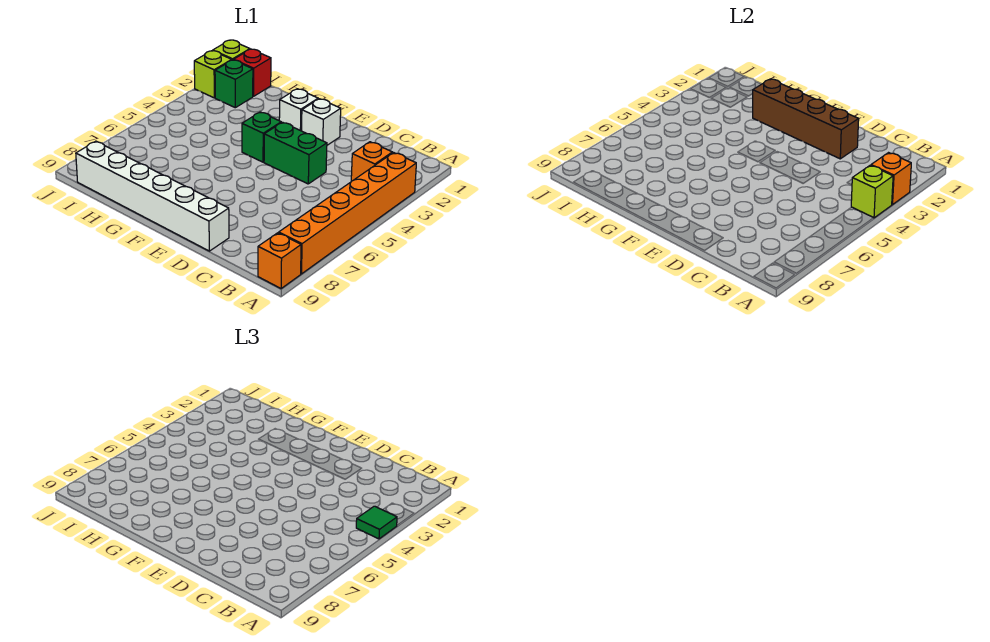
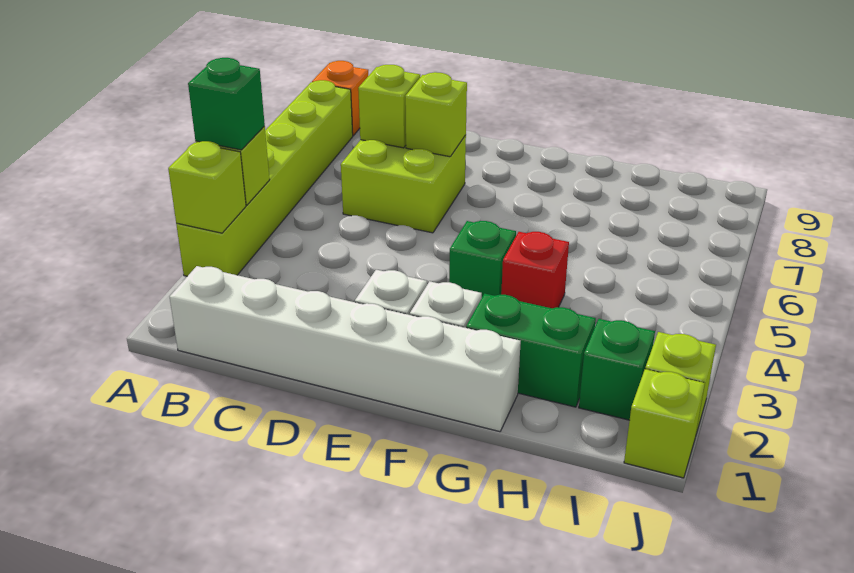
orange brick A3:A8 level 1 -> lime brick A3:A8 level 1
orange brick A3 level 2 -> lime brick A3 level 2
green tile A4 level 3 -> green brick A4 level 3
orange brick B3 level 1 -> none
none -> lime brick C6:D7 level 1
none -> lime brick C7 level 2
brown brick D2:G2 level 2 -> none
green brick D4:E4 level 1 -> green brick G2:H2 level 1
none -> lime brick D7 level 2
white brick D9:I9 level 1 -> white brick B1:G1 level 1
red brick I1 level 1 -> red brick G4 level 1

